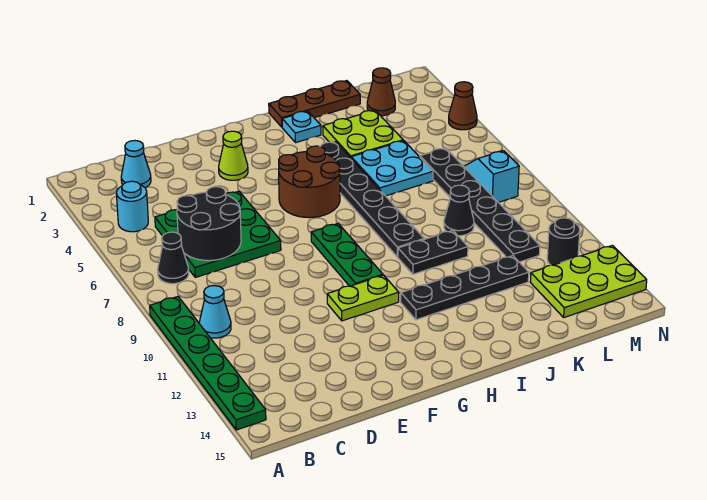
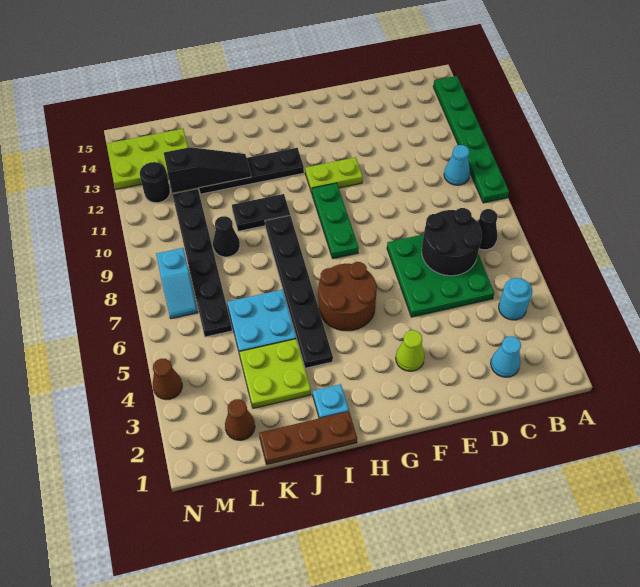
none -> black slope J12:L12 level 2 top L

